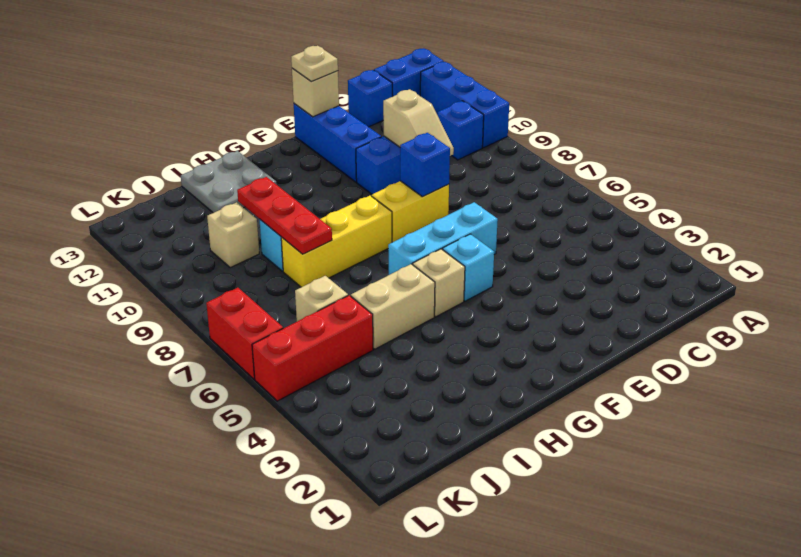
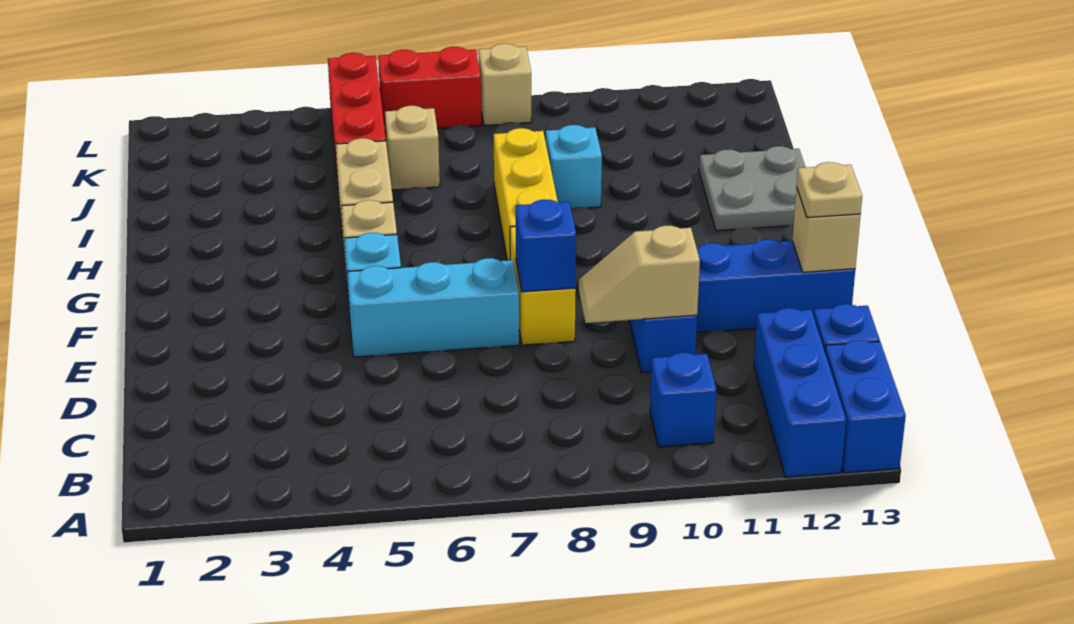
blue brick A10:A12 level 1 -> blue brick A12:C12 level 1
cyan brick E6:G6 level 1 -> cyan brick E5:E7 level 1
red plate I8:I10 level 2 -> none
tan brick J10 level 1 -> tan brick L8 level 1

